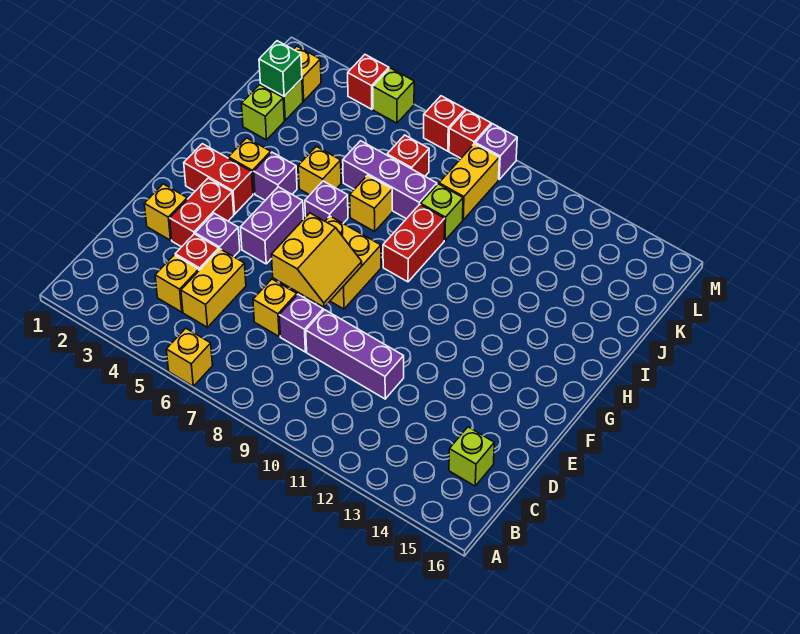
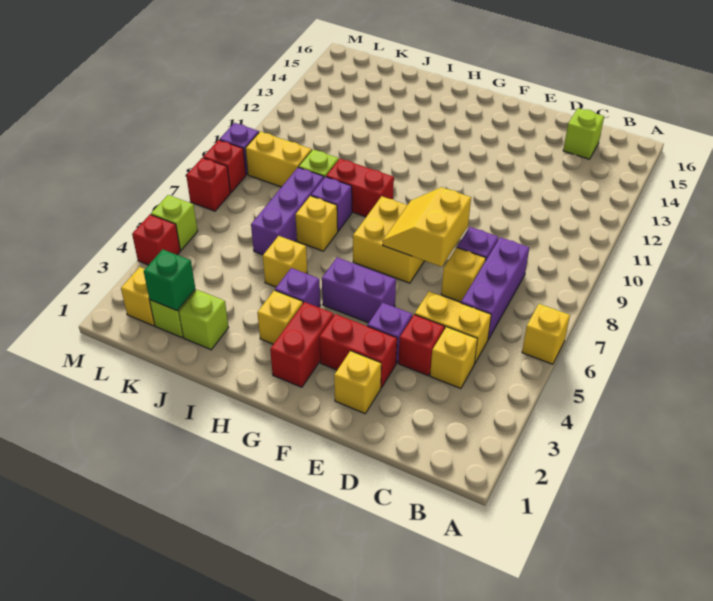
purple brick D9:D11 level 1 -> purple brick C6:C8 level 1
yellow slope E7:F8 level 2 top 7 -> yellow slope E7:F8 level 2 top E
purple brick H6 level 1 -> purple brick I8 level 1
red brick K7 level 1 -> none

